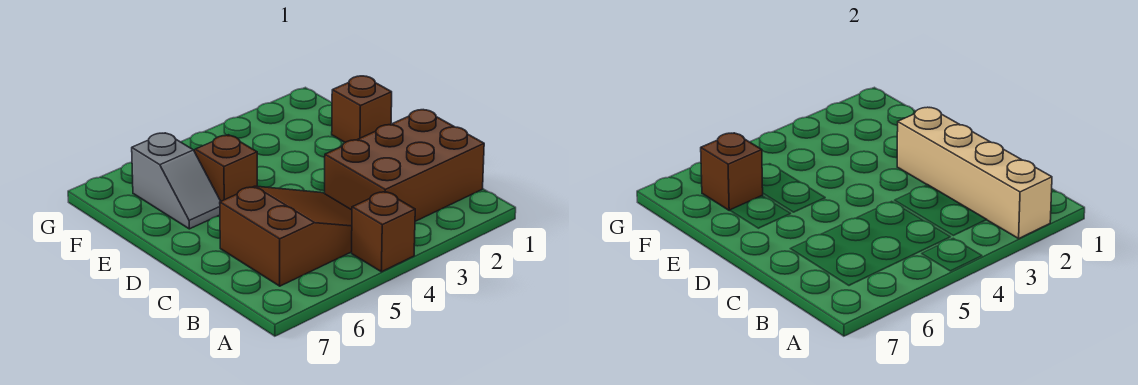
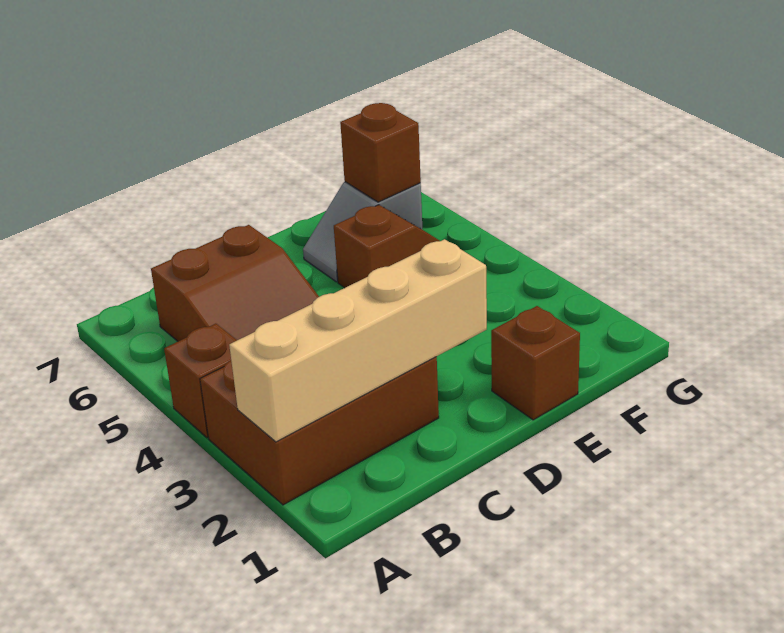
brown brick B1:C3 level 1 -> brown brick A2:C3 level 1

